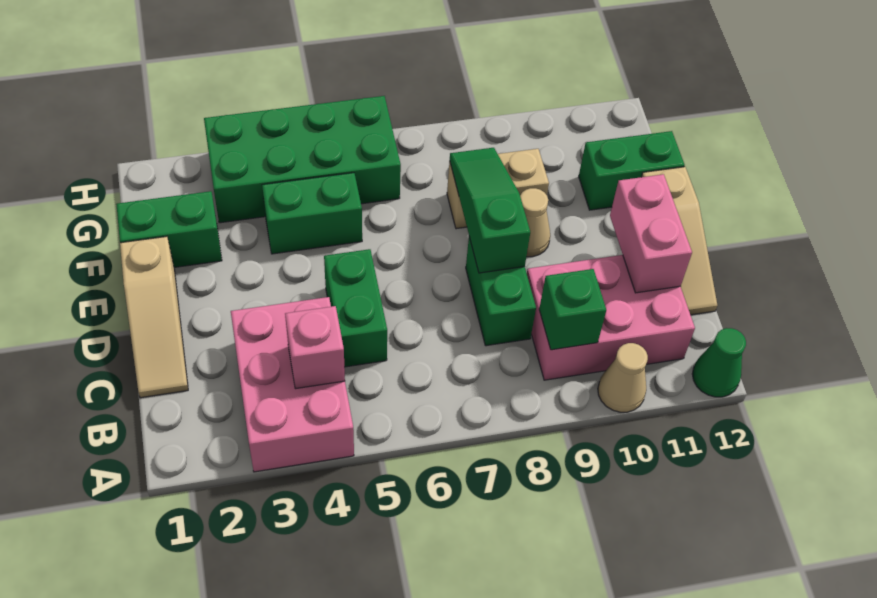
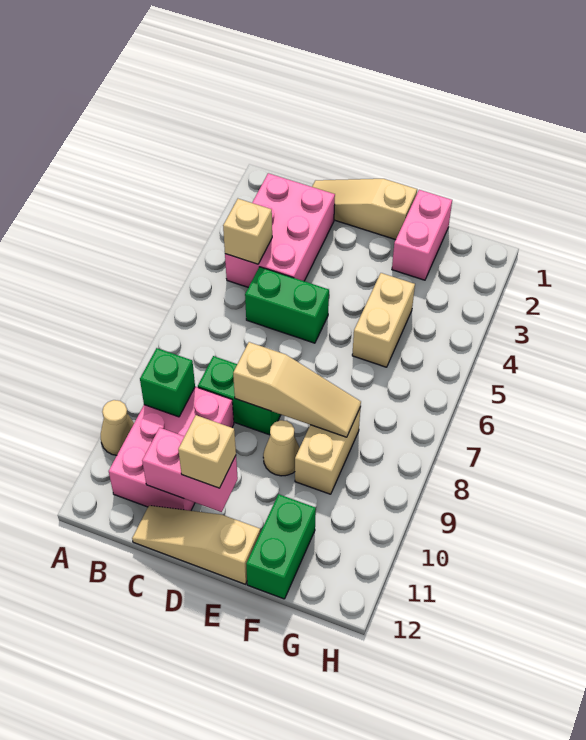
pink brick A3:C4 level 1 -> pink brick B2:C4 level 1
green cone A12 level 1 -> none
pink brick B4 level 2 -> tan brick B4 level 2
green slope D8:F8 level 2 top D -> tan slope D8:F8 level 2 top D
none -> tan brick D11 level 3
green brick F1:F2 level 1 -> pink brick F1:F2 level 1
green brick F4:F5 level 1 -> tan brick F4:F5 level 1
green brick G3:H6 level 1 -> none

